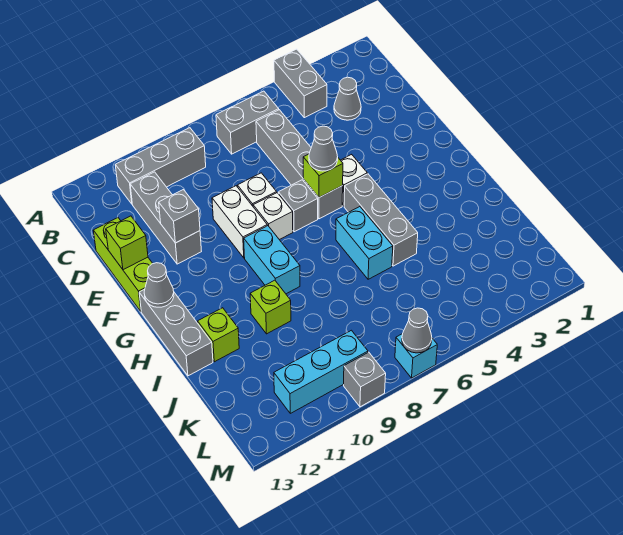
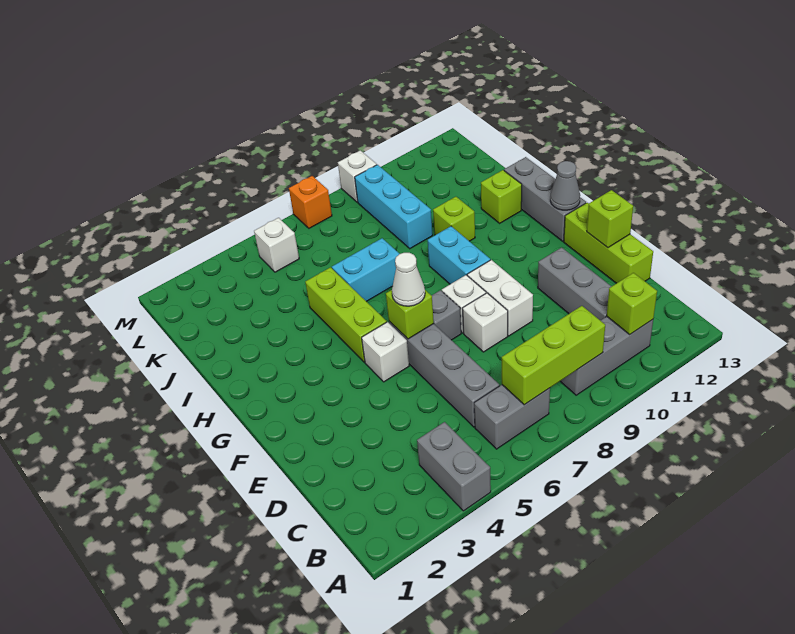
none -> lime brick B7:B9 level 2
none -> lime brick B11 level 2
grey cone C3 level 1 -> none
grey brick E11 level 2 -> none
grey cone F6 level 3 -> white cone F6 level 3
grey brick G5:I5 level 1 -> lime brick G5:I5 level 1
cyan brick H6:I6 level 1 -> cyan brick I6:I7 level 1
none -> white brick L5 level 1
cyan brick L9:L11 level 1 -> cyan brick J9:L9 level 1
cyan brick M7 level 1 -> orange brick M7 level 1
grey cone M7 level 2 -> none
grey brick M9 level 1 -> white brick M9 level 1

